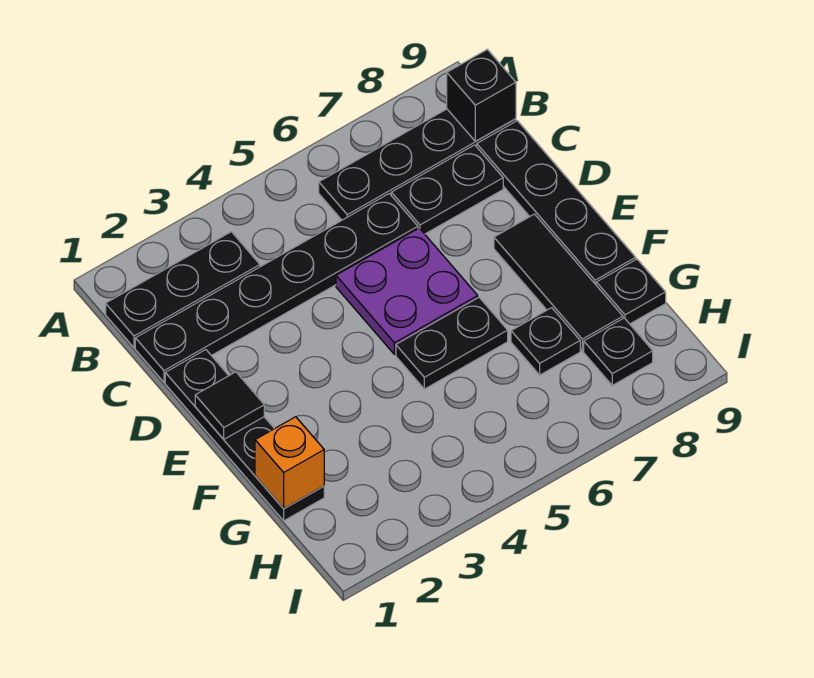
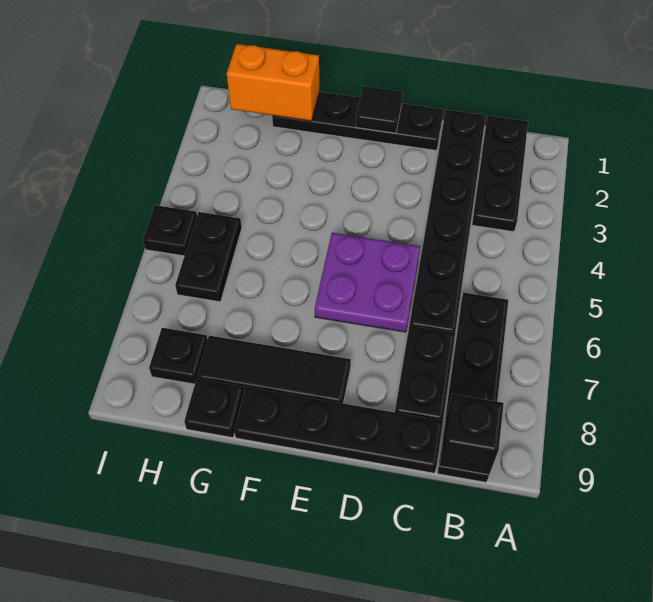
black plate F5:F6 level 1 -> black plate H5:H6 level 1
orange brick G1 level 2 -> orange brick G1:H1 level 2
black plate G7 level 1 -> black plate I5 level 1

